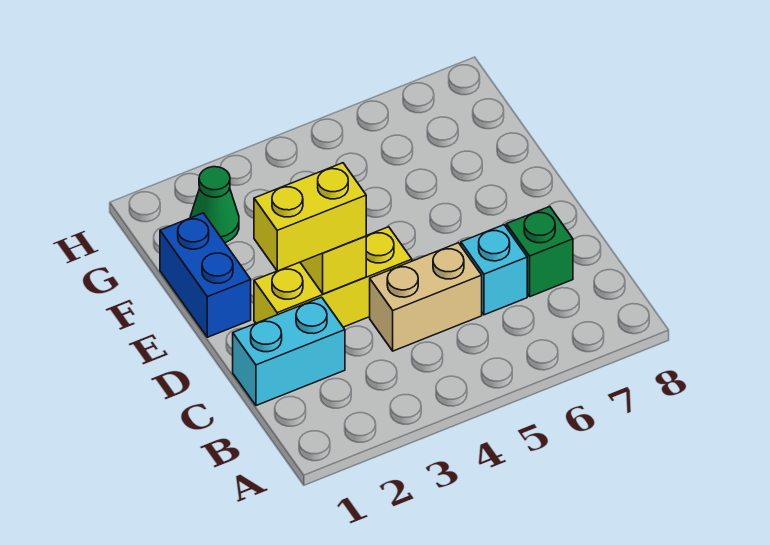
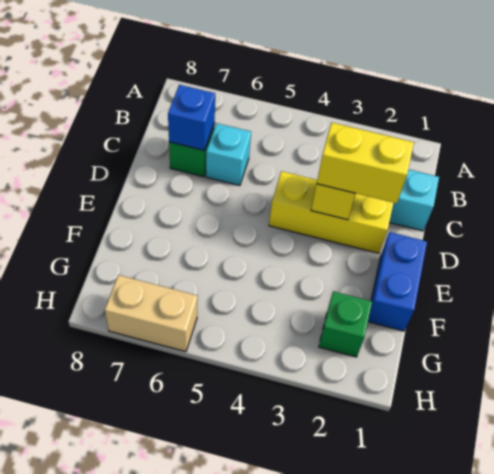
tan brick C4:C5 level 1 -> tan brick H6:H7 level 1
none -> blue brick C7 level 2
green cone G2 level 1 -> green brick G2 level 1

